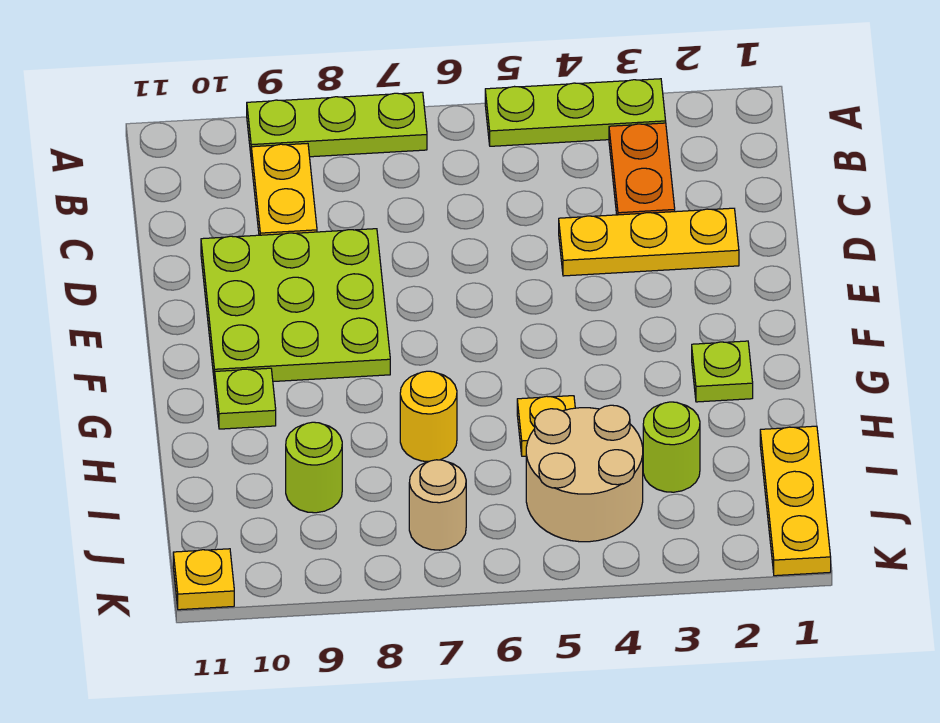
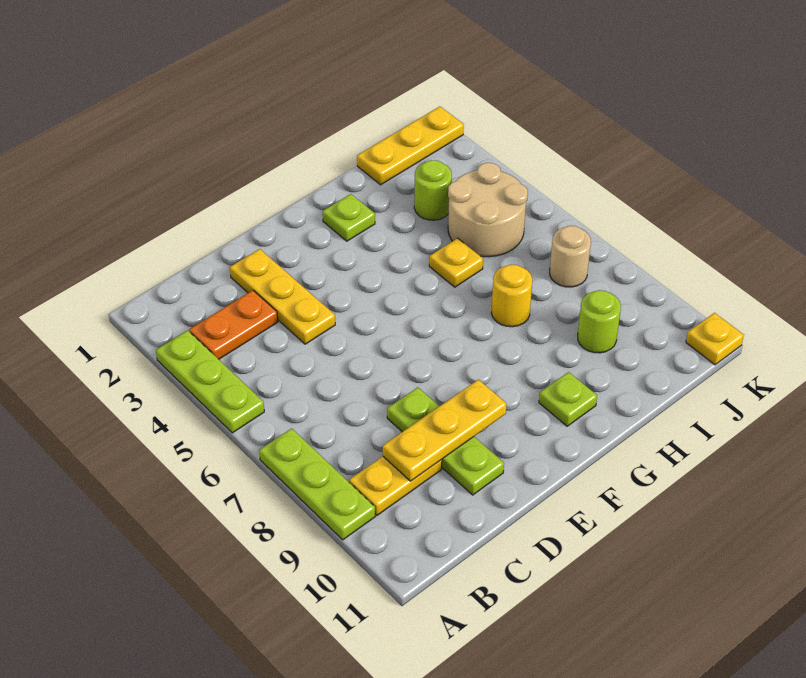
none -> yellow plate C9:E9 level 2
lime plate D8:F10 level 1 -> lime plate D8:D10 level 1

